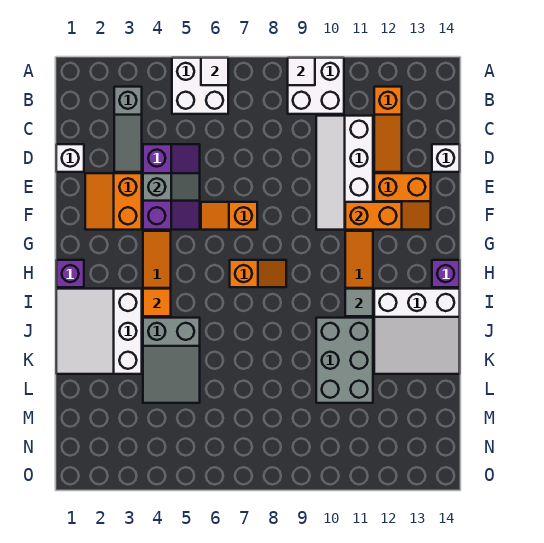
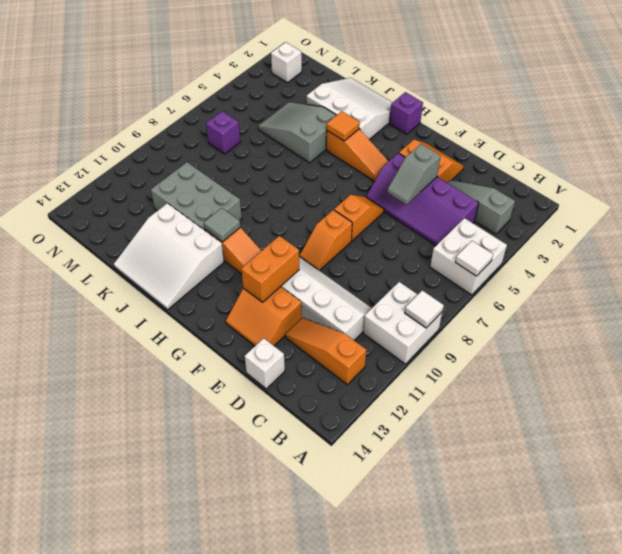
white brick D1 level 1 -> white brick N2 level 1
purple slope D4:F5 level 1 top 4 -> purple slope C4:F5 level 1 top 4
orange slope E12:F13 level 1 top E -> orange slope E12:F13 level 1 top 12
orange slope H7:H8 level 1 top 7 -> orange slope F8:F9 level 1 top 8
purple brick H14 level 1 -> purple brick M7 level 1
white slope I12:K14 level 1 top I -> white slope I12:K14 level 1 top 12

